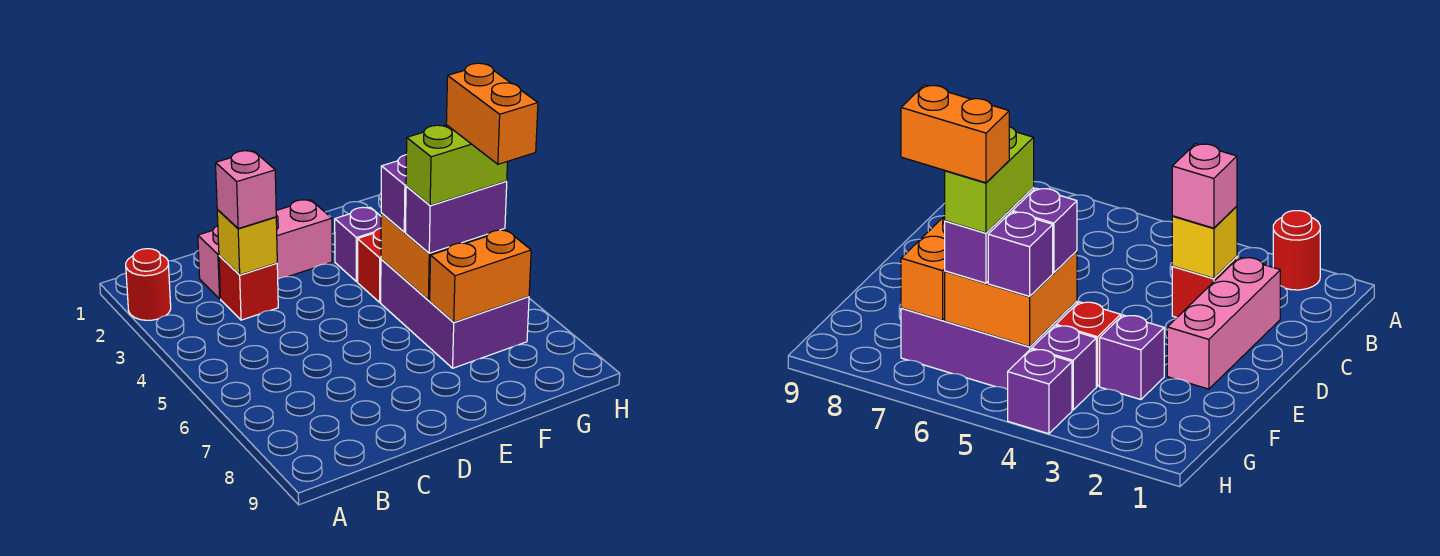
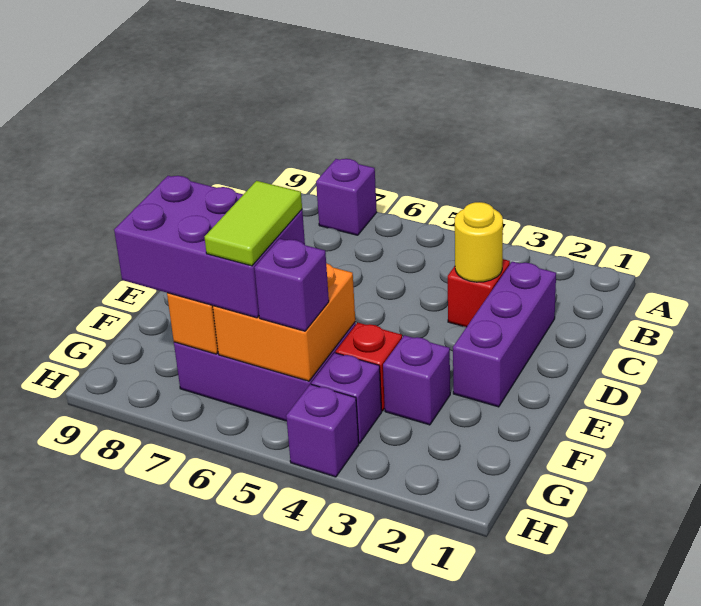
red round brick A2 level 1 -> none
pink brick C2:E2 level 1 -> purple brick C2:E2 level 1
yellow brick C3 level 2 -> yellow round brick C3 level 2
pink brick C3 level 3 -> none
purple brick F5 level 3 -> purple brick A7 level 1
purple brick F6:G6 level 3 -> purple brick F6:G8 level 3
lime brick F6:G6 level 4 -> lime tile F6:G6 level 4
orange brick G6:G7 level 5 -> none

